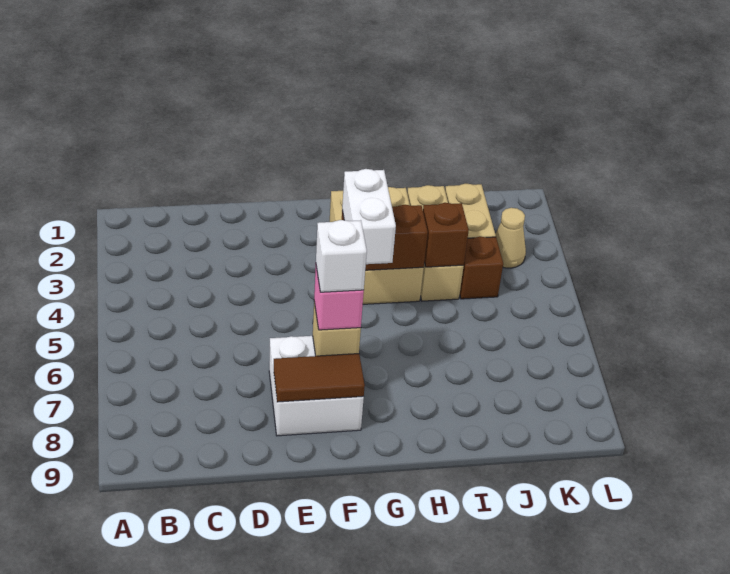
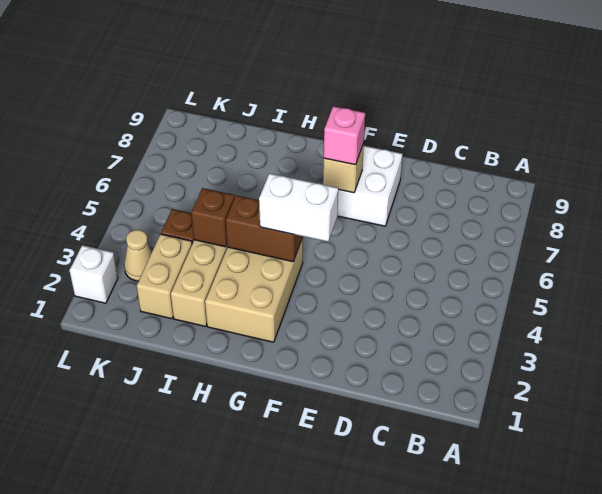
brown tile E8:F8 level 2 -> none
white brick F7 level 4 -> white brick L2 level 1
white brick G4:G5 level 3 -> white brick F4:G4 level 3

